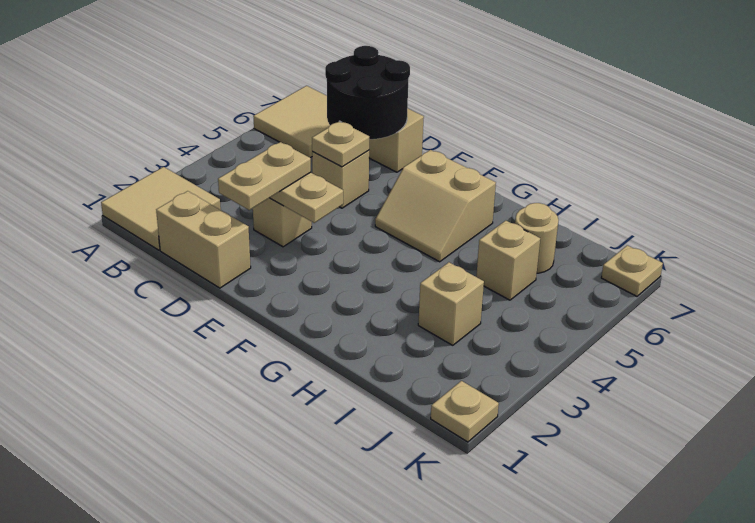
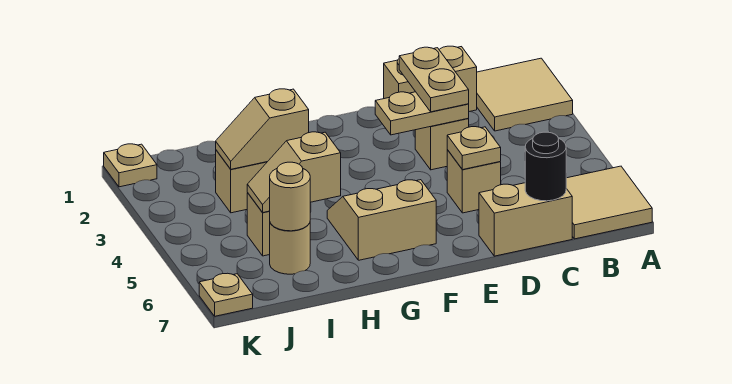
black round brick C6:D7 level 2 -> black round brick C7 level 2
none -> tan slope H3:I3 level 2 top H
none -> tan slope H5:I5 level 2 top H
none -> tan round brick I6 level 2

